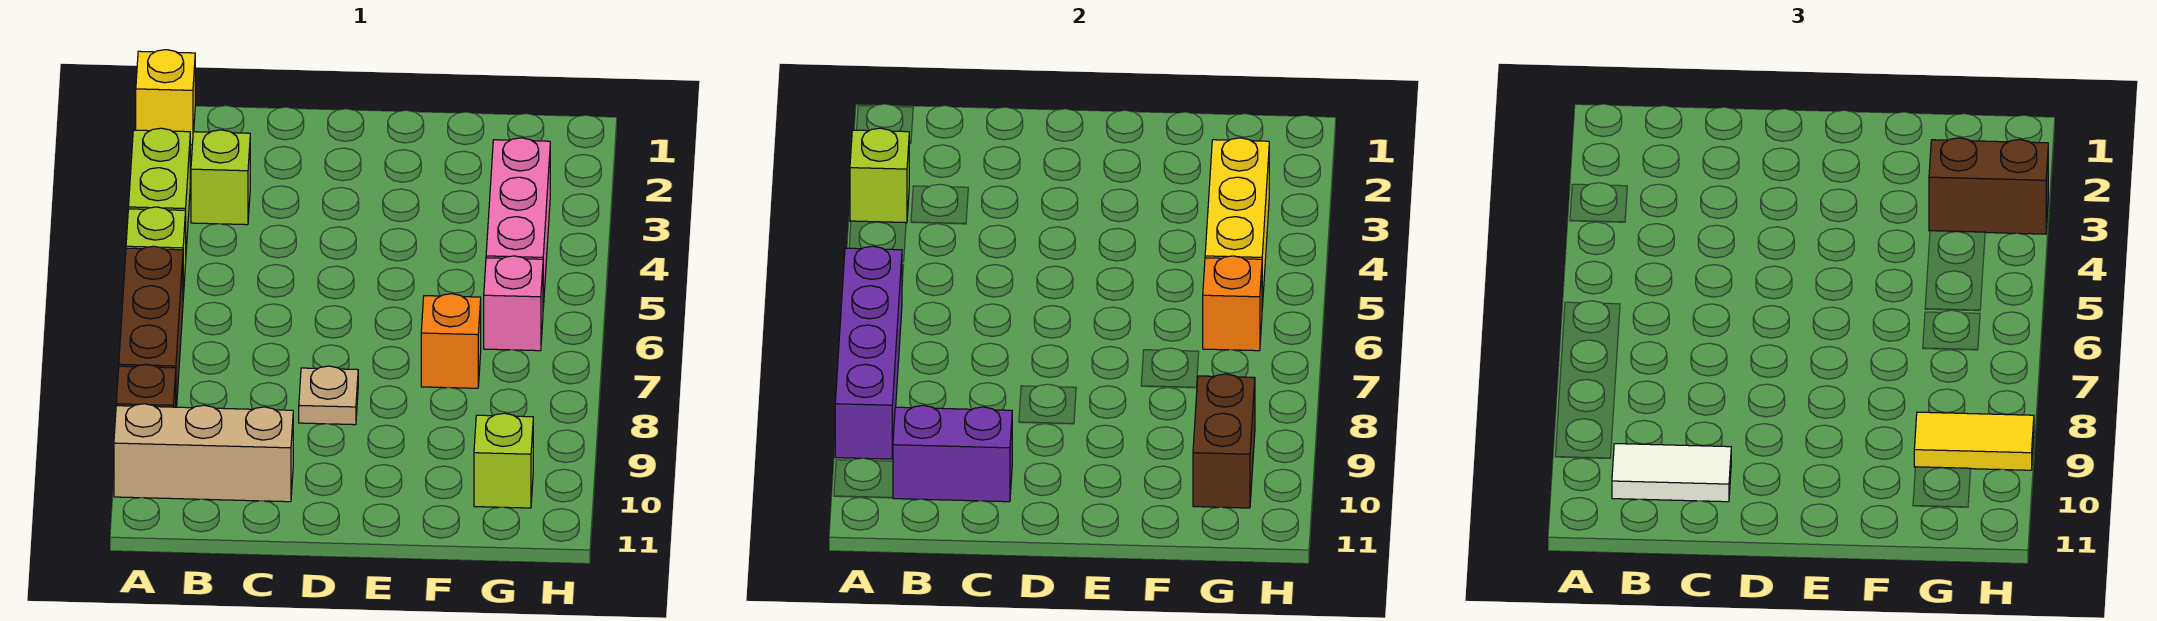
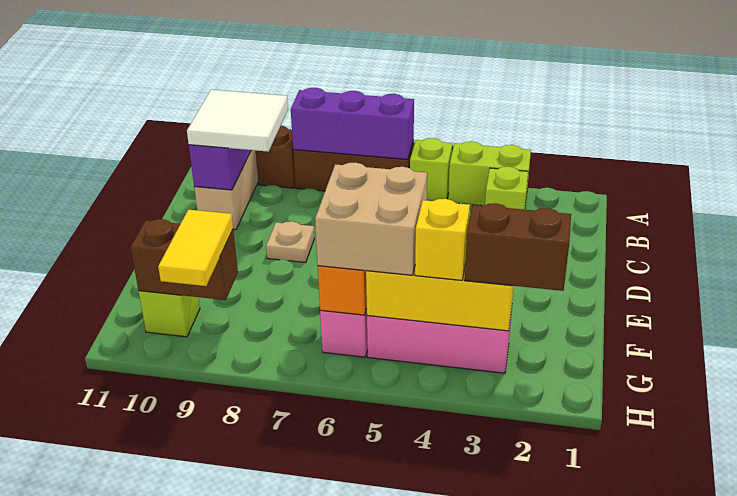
yellow brick A1 level 1 -> yellow brick G4 level 3
lime brick A3 level 2 -> none
purple brick A6:A9 level 2 -> purple brick A6:A8 level 2
white tile B10:C10 level 3 -> white tile B9:C10 level 3
none -> tan brick F5:G6 level 3
orange brick F7 level 1 -> none
brown brick G3:H3 level 3 -> brown brick G2:G3 level 3

